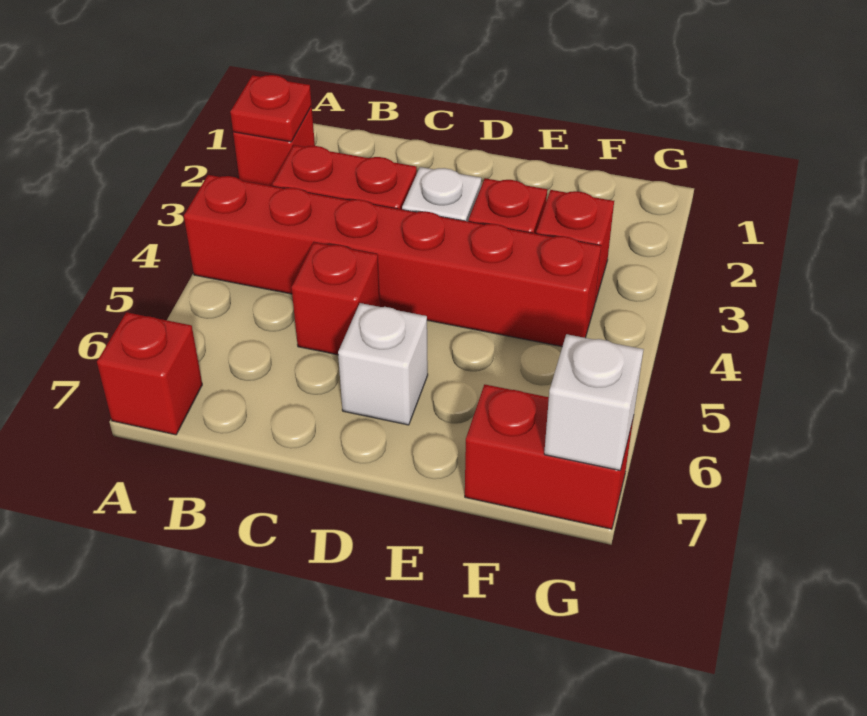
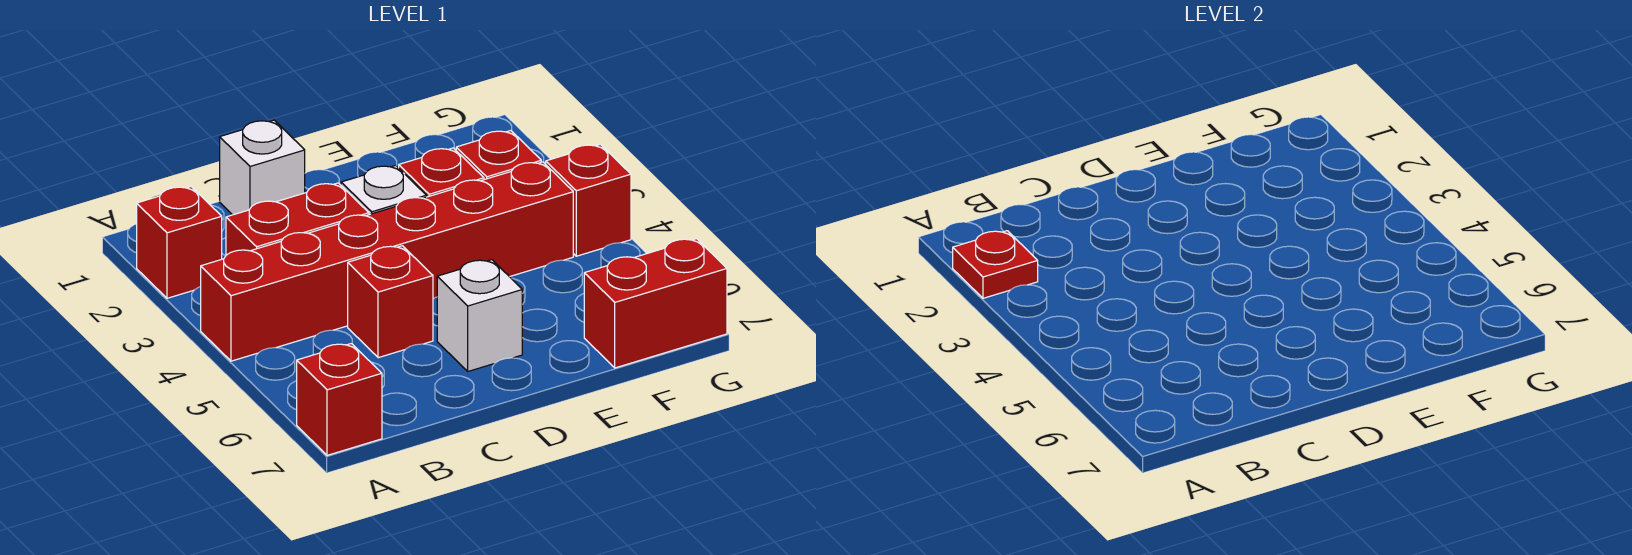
none -> red brick G4 level 1
white brick G7 level 2 -> white brick C1 level 1

